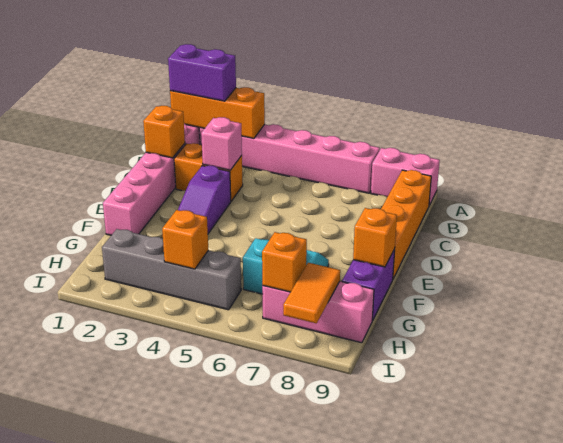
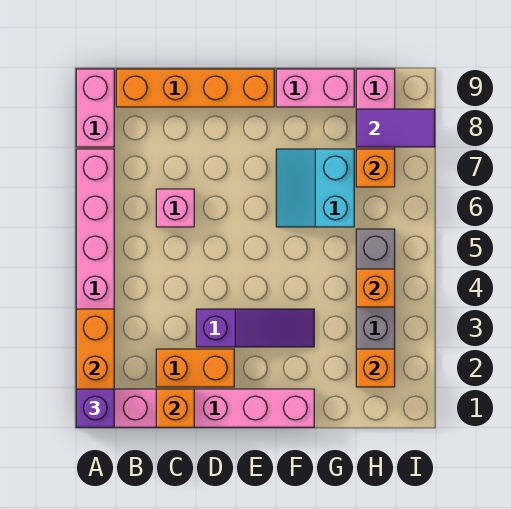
purple brick A1:A2 level 3 -> purple brick A1 level 3
orange brick C2:C3 level 1 -> orange brick C2:D2 level 1
pink brick C3 level 2 -> pink brick C6 level 1
purple brick F9:G9 level 1 -> pink brick F9:G9 level 1
orange brick F9 level 2 -> orange brick H2 level 2
orange tile H8:I8 level 2 -> purple tile H8:I8 level 2

